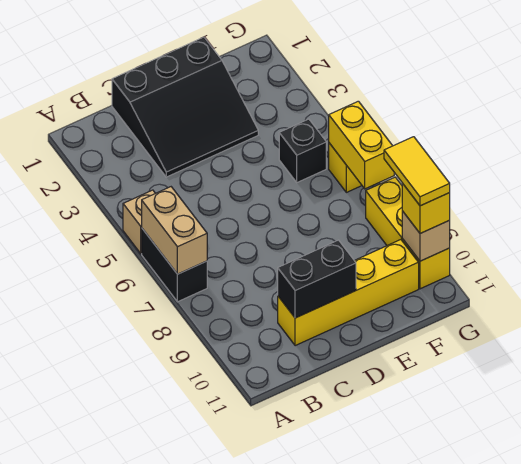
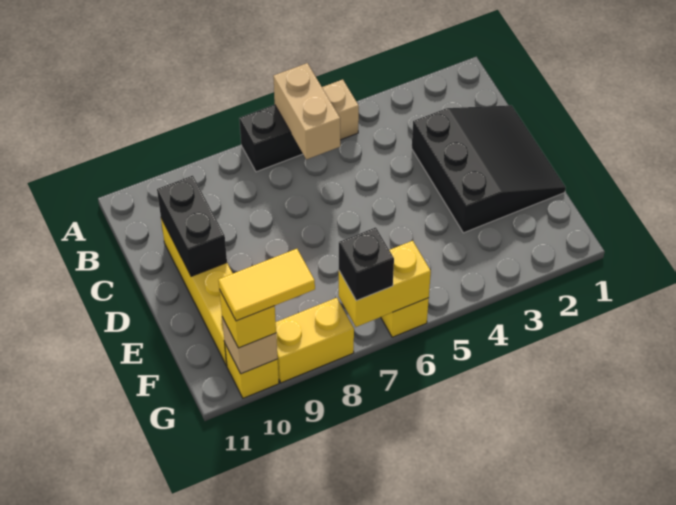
tan brick A6:A7 level 2 -> tan brick A6:B6 level 2
black slope C1:E3 level 1 top 1 -> black slope C1:E3 level 1 top 3
black brick F5 level 1 -> black brick G7 level 3

